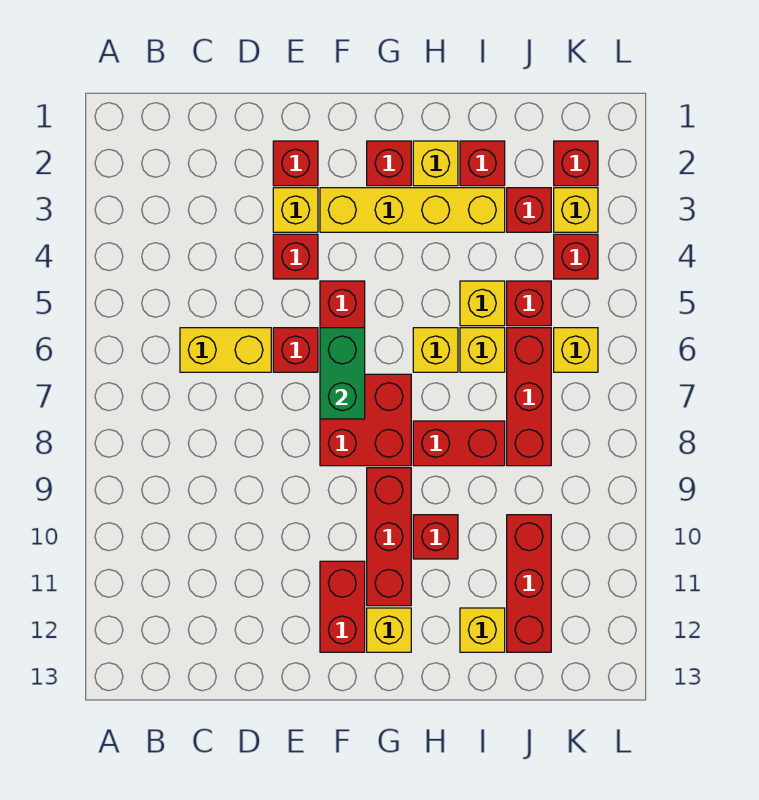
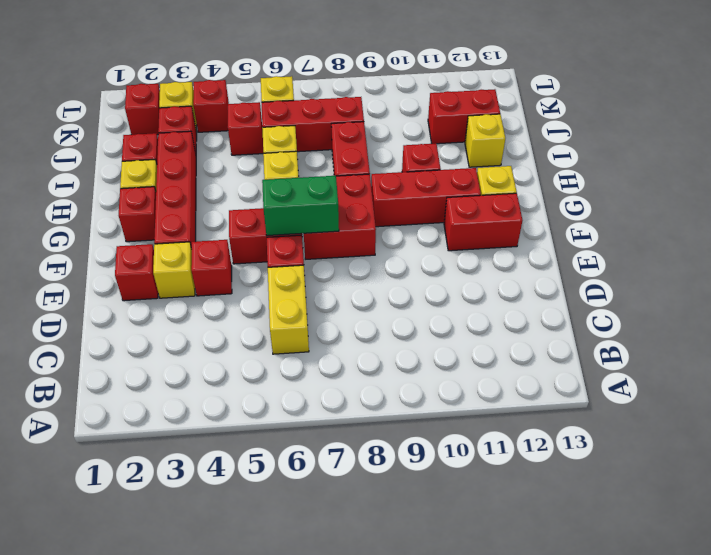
yellow brick F3:I3 level 1 -> red brick F3:I3 level 1
yellow brick I5 level 1 -> none
red brick J10:J12 level 1 -> red brick J11:J12 level 1

